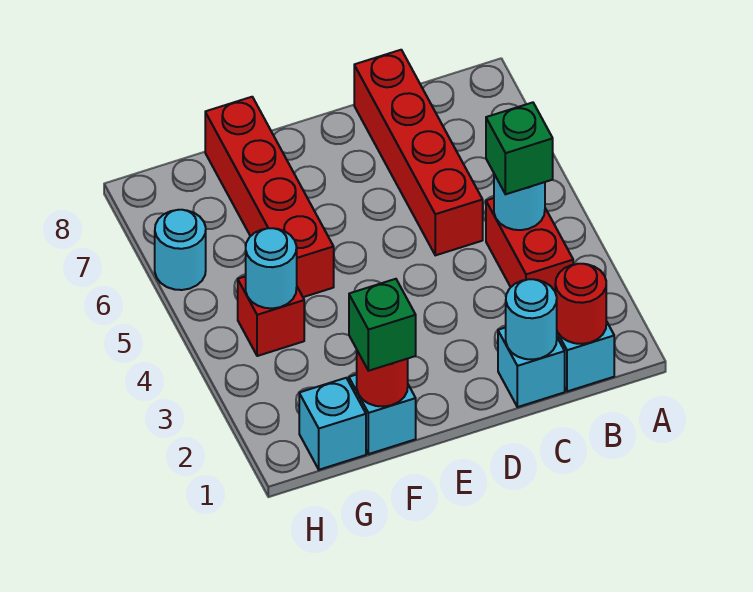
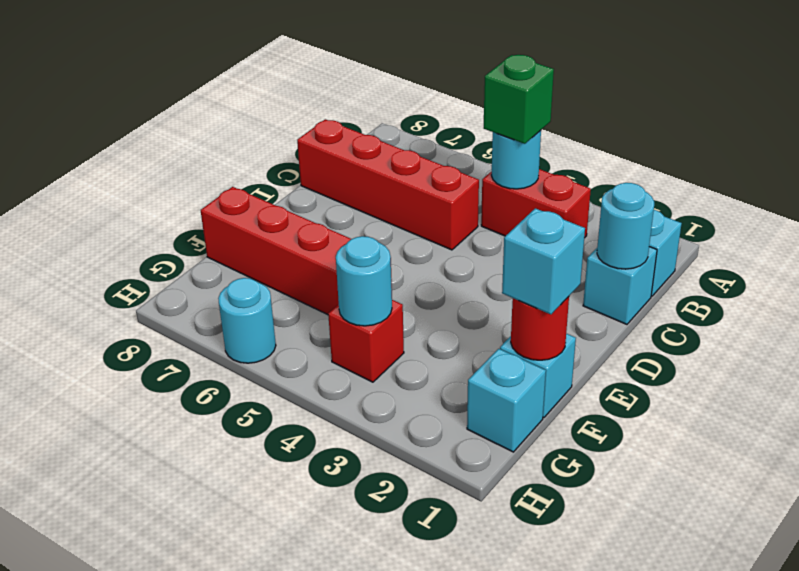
red round brick B1 level 2 -> none
green brick F1 level 3 -> cyan brick F1 level 3

